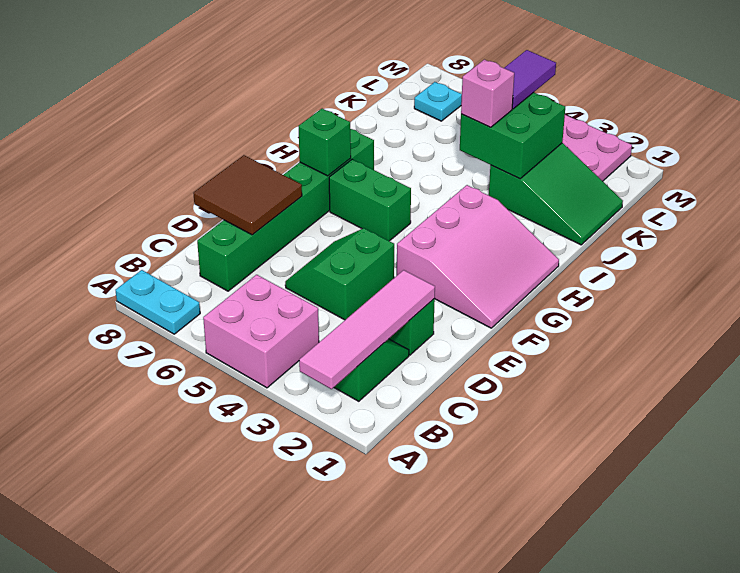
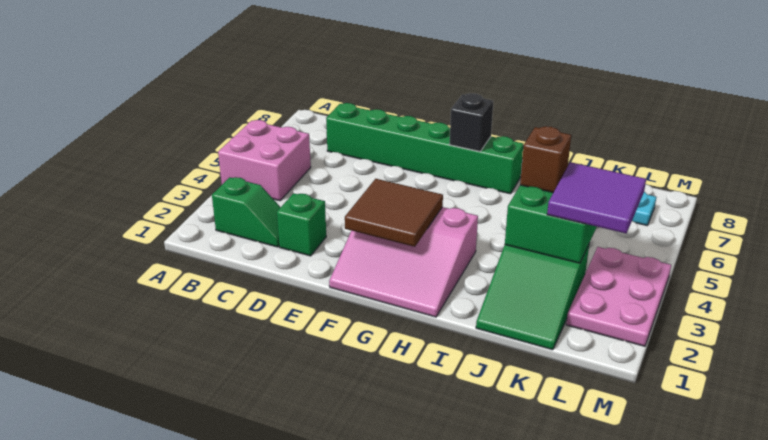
pink tile A2:D2 level 2 -> none
cyan plate A7:A8 level 1 -> none
green slope D4:E5 level 1 top 4 -> none
brown tile D7:E8 level 2 -> brown tile F2:G3 level 2
green brick G5:G6 level 1 -> none
green brick G7 level 2 -> black brick G7 level 2
pink brick J4 level 3 -> brown brick J4 level 3
purple tile K4:L4 level 3 -> purple tile K3:L4 level 3

